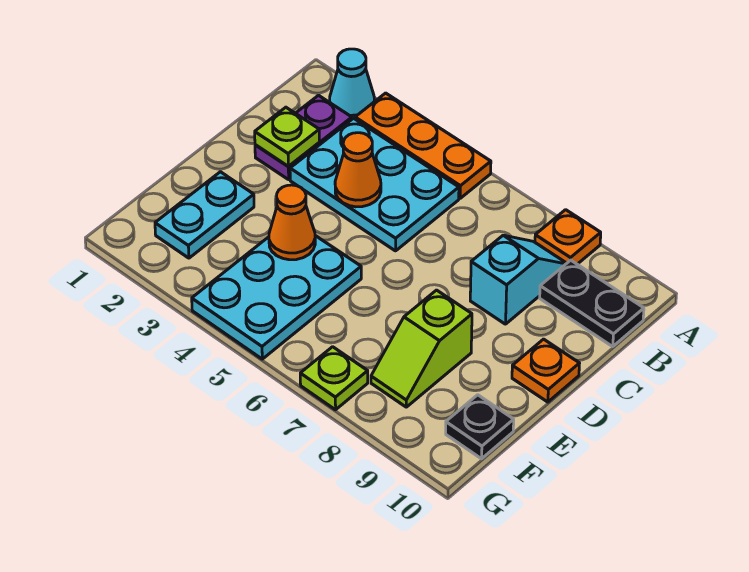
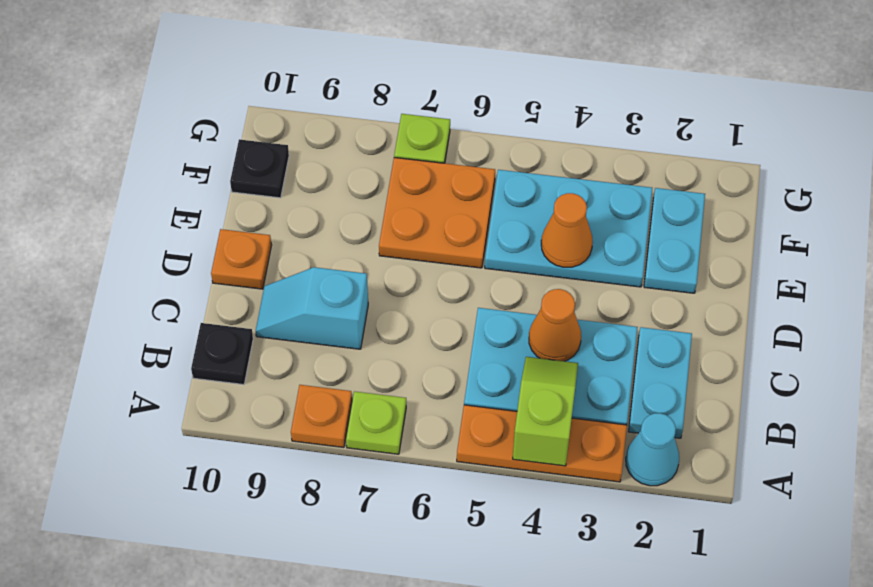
purple plate B2:C2 level 1 -> cyan plate B2:C2 level 1
cyan slope B8:C8 level 1 top C -> cyan slope C8:C9 level 1 top 8
black plate B9:B10 level 1 -> black plate B10 level 1
lime plate C2 level 2 -> lime plate A7 level 1
cyan plate E4:G5 level 1 -> cyan plate E3:F5 level 1
none -> orange plate E6:F7 level 1
lime slope E8:F8 level 1 top E -> lime slope A4:B4 level 2 top A

